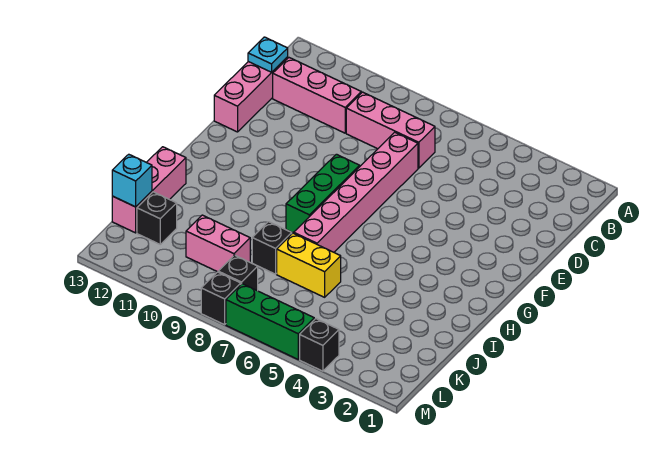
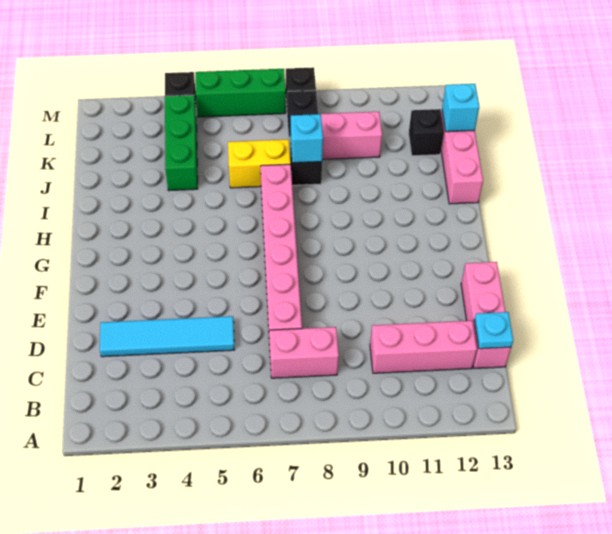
pink brick C7:C9 level 1 -> pink brick C7:C8 level 1
none -> cyan tile D2:D5 level 1
green brick F8:H8 level 1 -> green brick J4:L4 level 1
none -> cyan brick J8 level 2

